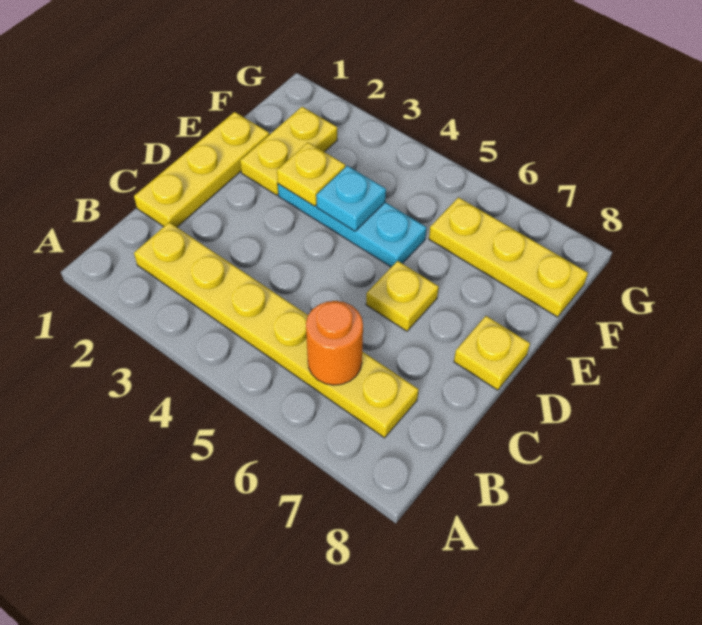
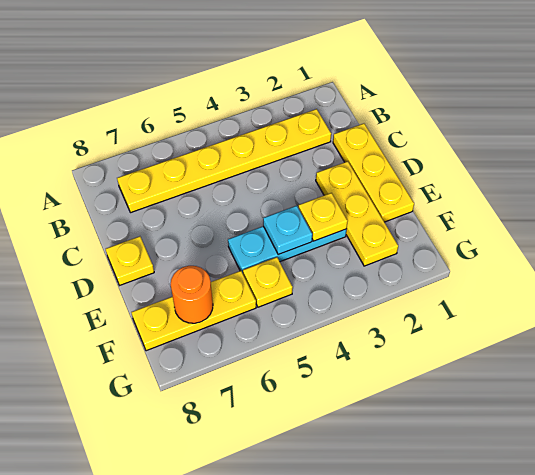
orange round brick B6 level 2 -> orange round brick F7 level 2
yellow plate D6 level 1 -> yellow plate F5 level 1
yellow plate E2:F2 level 1 -> yellow plate D2:F2 level 1

